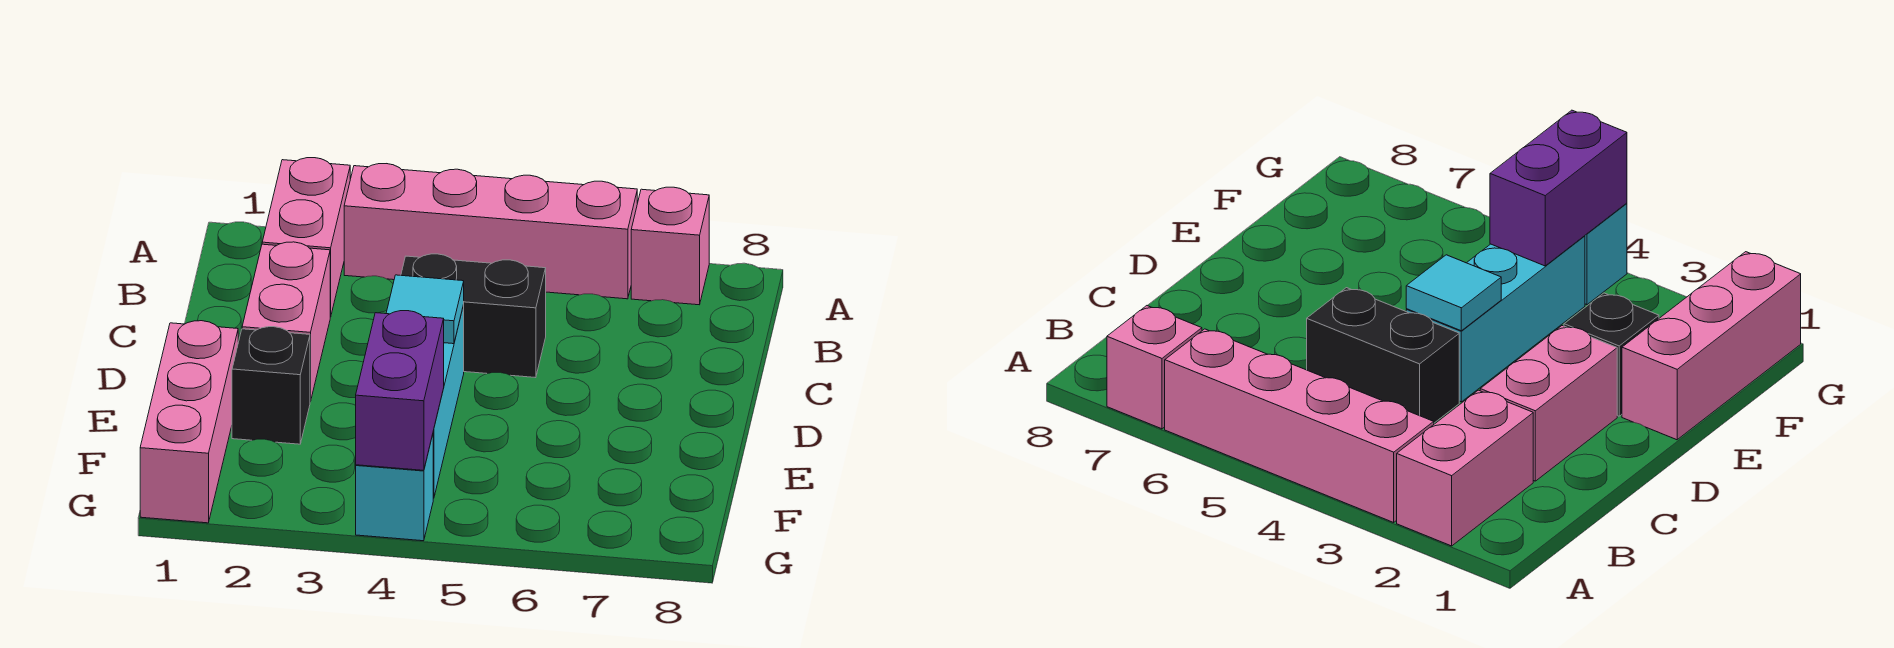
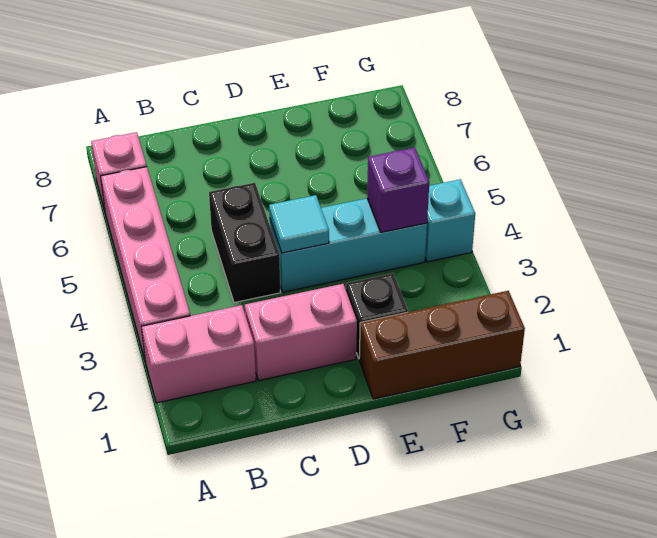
pink brick E1:G1 level 1 -> brown brick E1:G1 level 1
purple brick F4:G4 level 2 -> purple brick F4 level 2

